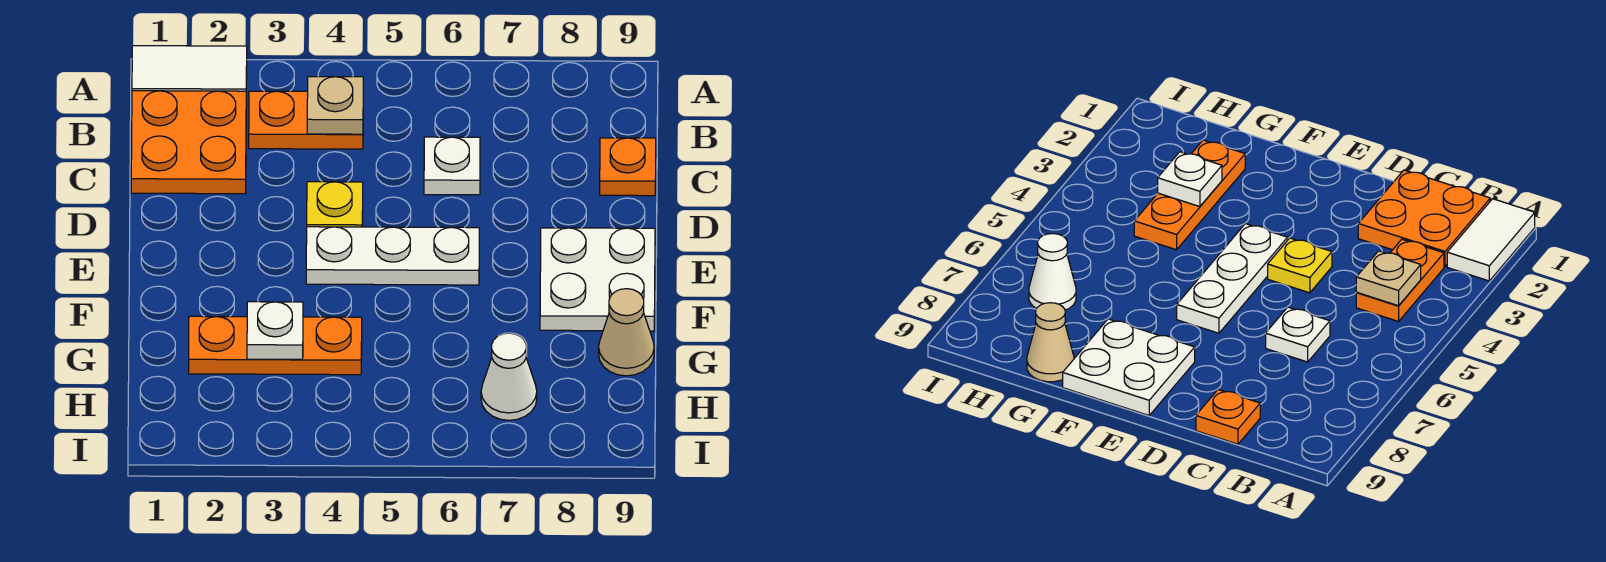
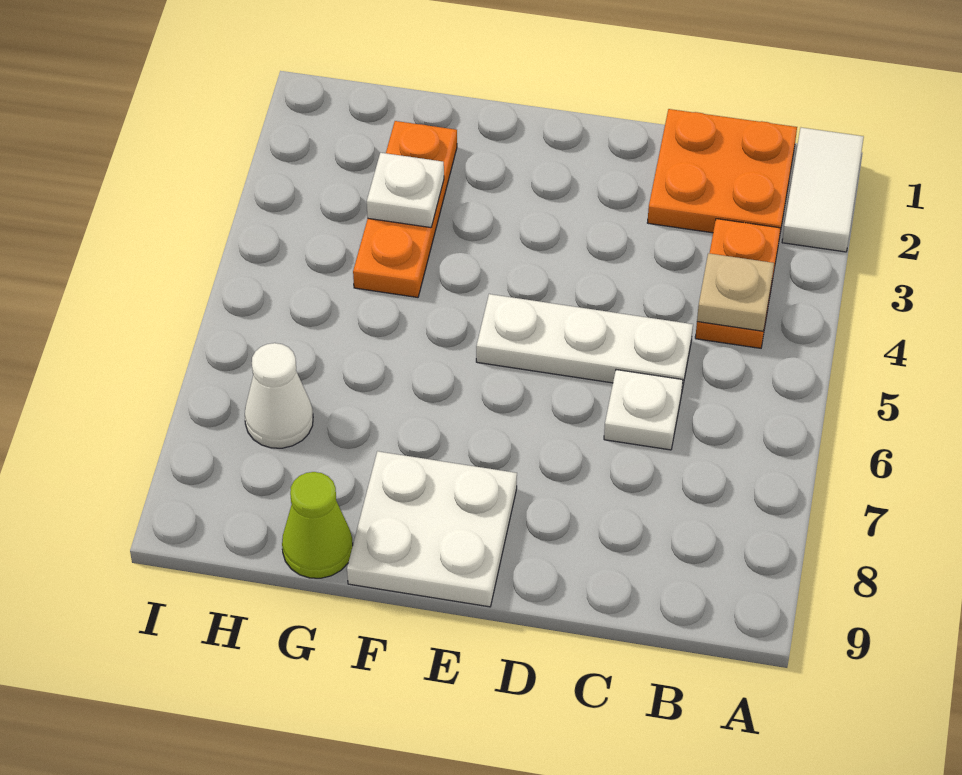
orange plate C9 level 1 -> none
yellow plate D4 level 1 -> none
white plate E4:E6 level 1 -> white plate C5:E5 level 1
tan cone G9 level 1 -> lime cone G9 level 1

